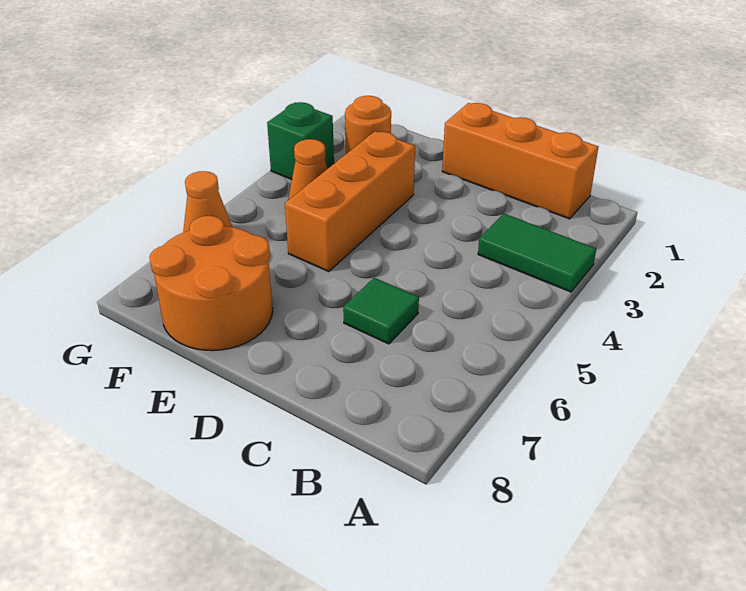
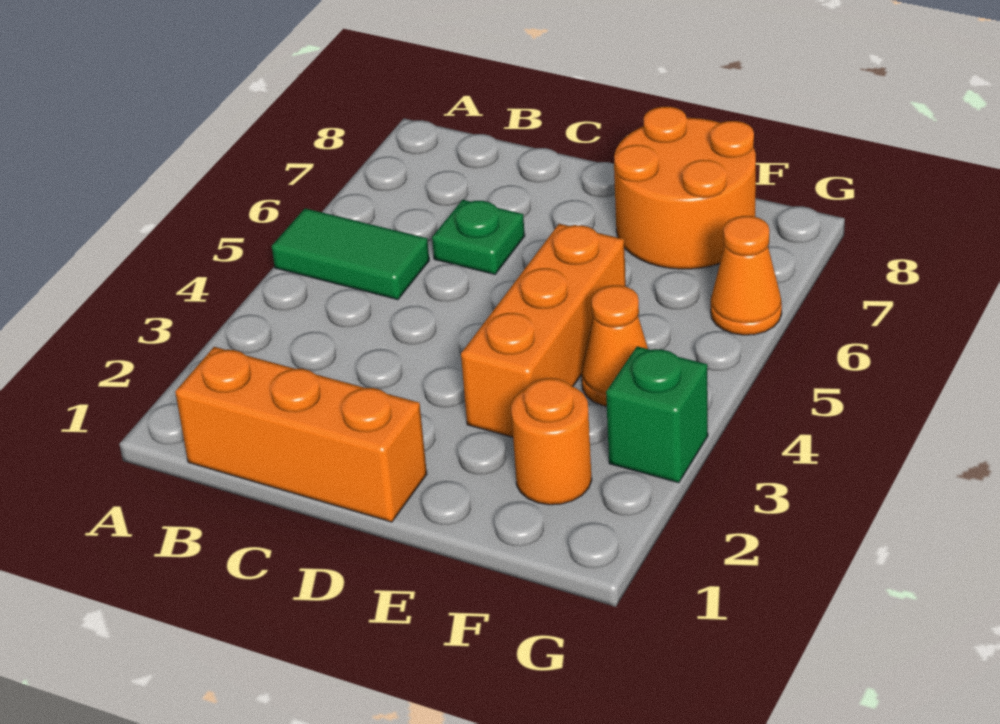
green tile A3:B3 level 1 -> green tile A5:B5 level 1
green tile C6 level 1 -> green plate C6 level 1

